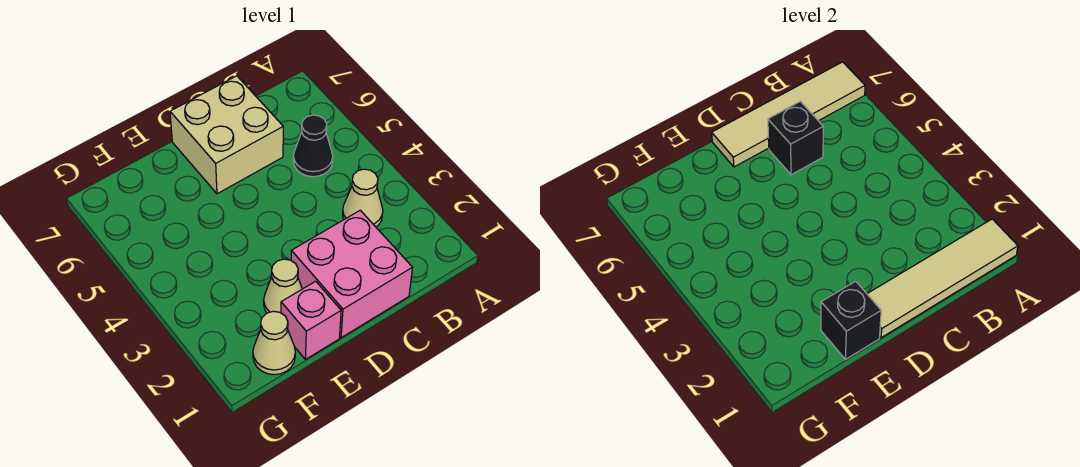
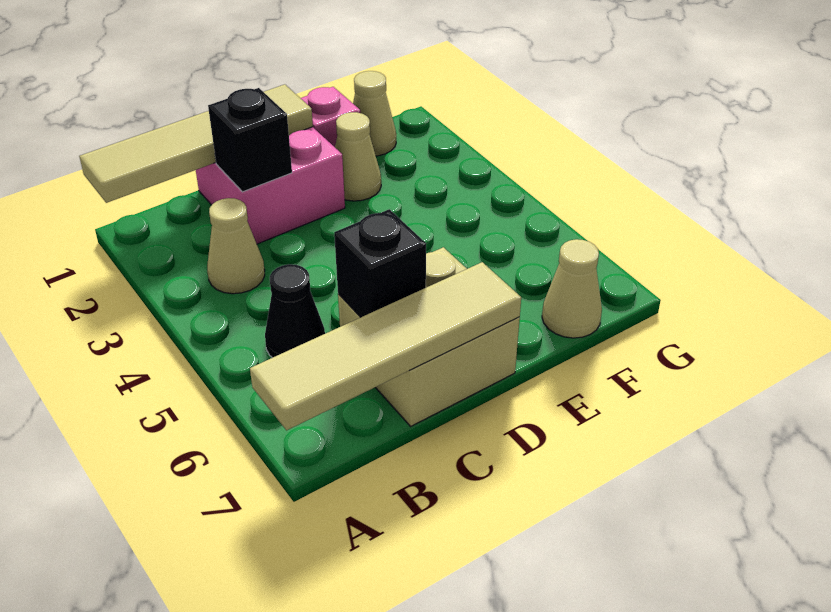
black brick E1 level 2 -> black brick C2 level 2
none -> tan cone F7 level 1

